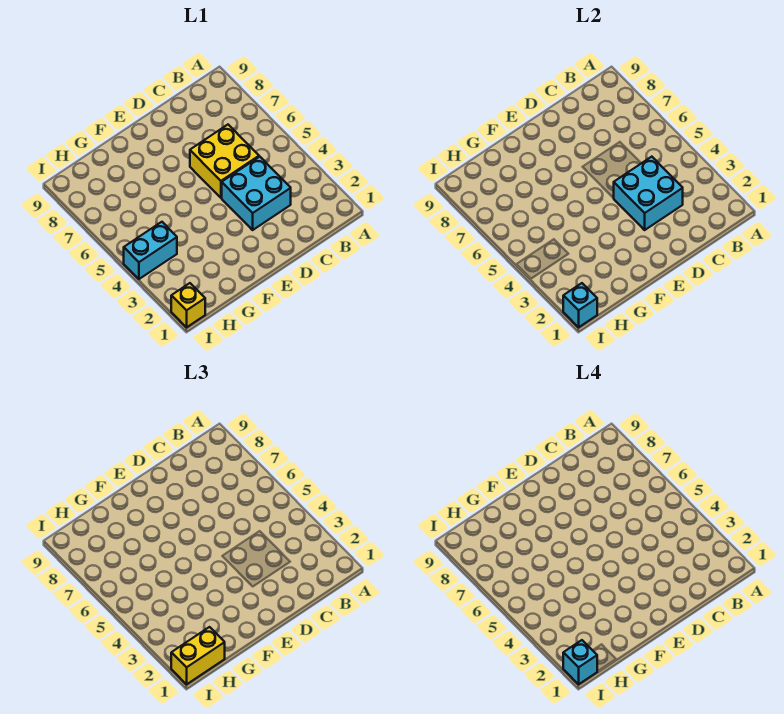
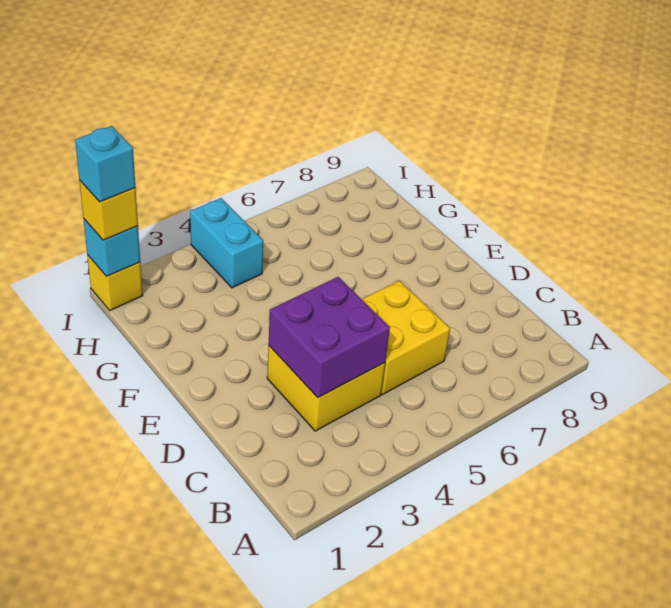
cyan brick C3:D4 level 1 -> yellow brick C3:D4 level 1
cyan brick C3:D4 level 2 -> purple brick C3:D4 level 2
yellow brick H1:I1 level 3 -> yellow brick I1 level 3

